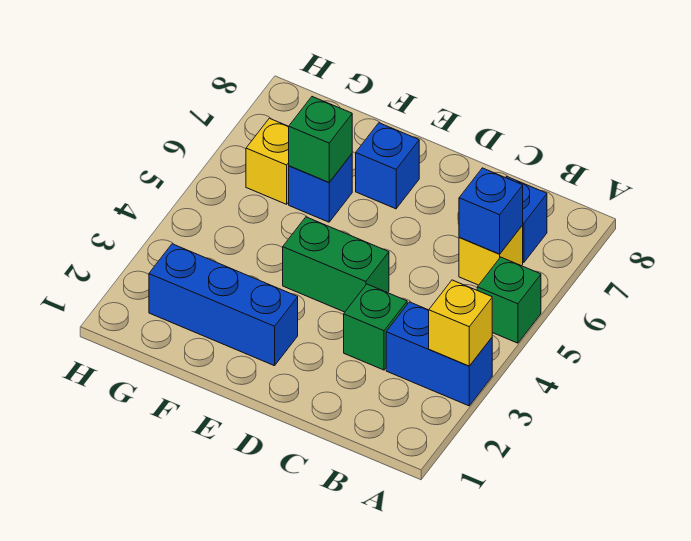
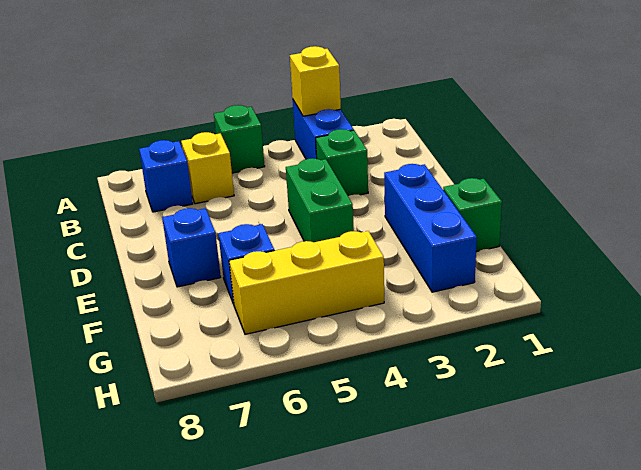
blue brick B6 level 2 -> none
green brick F6 level 2 -> green brick F1 level 1
yellow brick G6 level 1 -> yellow brick G4:G6 level 1

